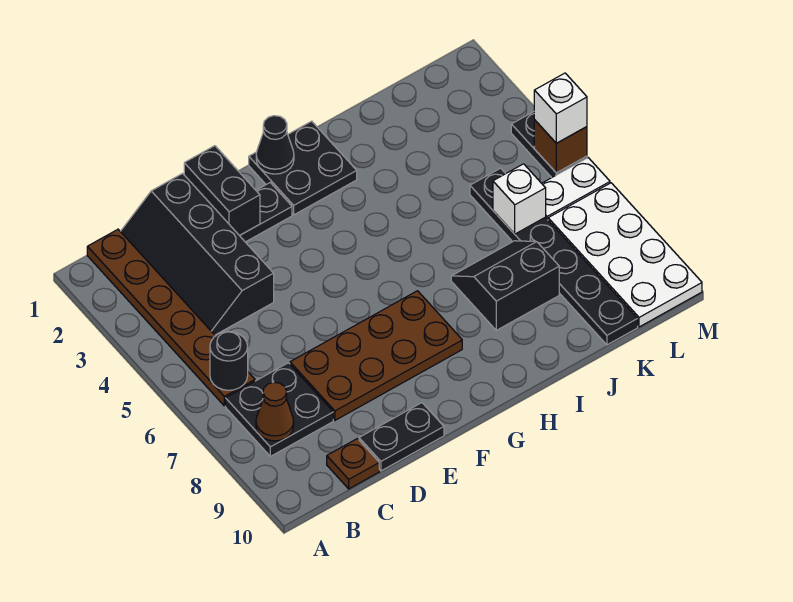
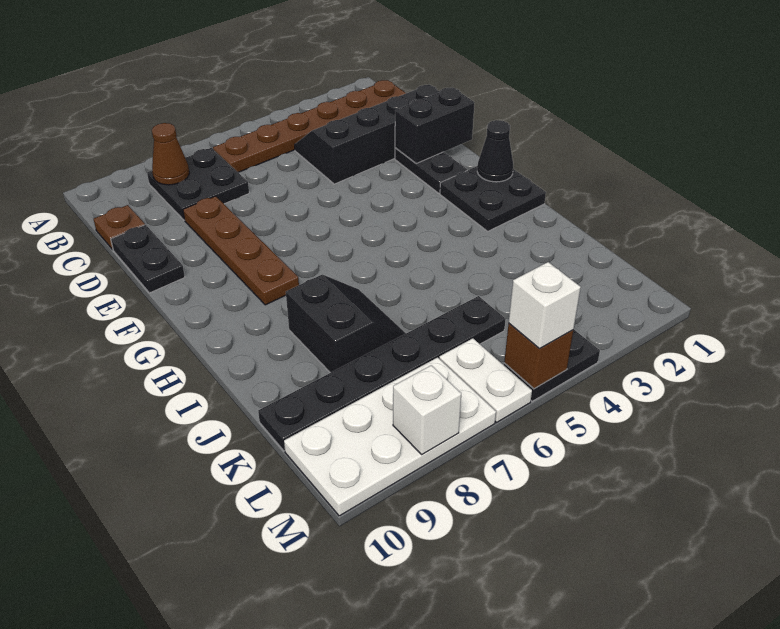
black round brick B6 level 2 -> none
brown plate D7:G8 level 1 -> brown plate D8:G8 level 1
white brick K6 level 2 -> white brick M8 level 2

